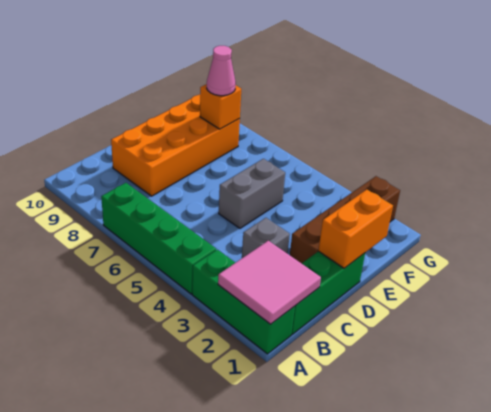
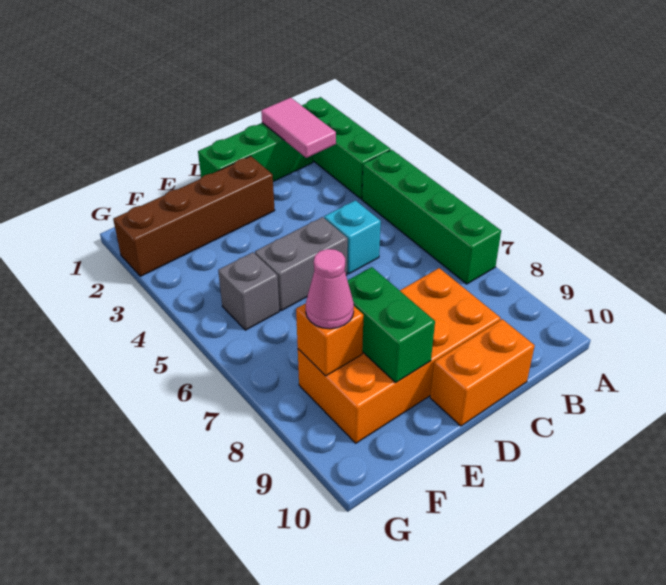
pink tile A1:B2 level 2 -> pink tile B1:B2 level 2
grey brick C3 level 1 -> grey brick F5 level 1
none -> cyan brick C5 level 1
orange brick D1:E1 level 2 -> orange brick C10:D10 level 1
none -> green brick E8:E9 level 2

